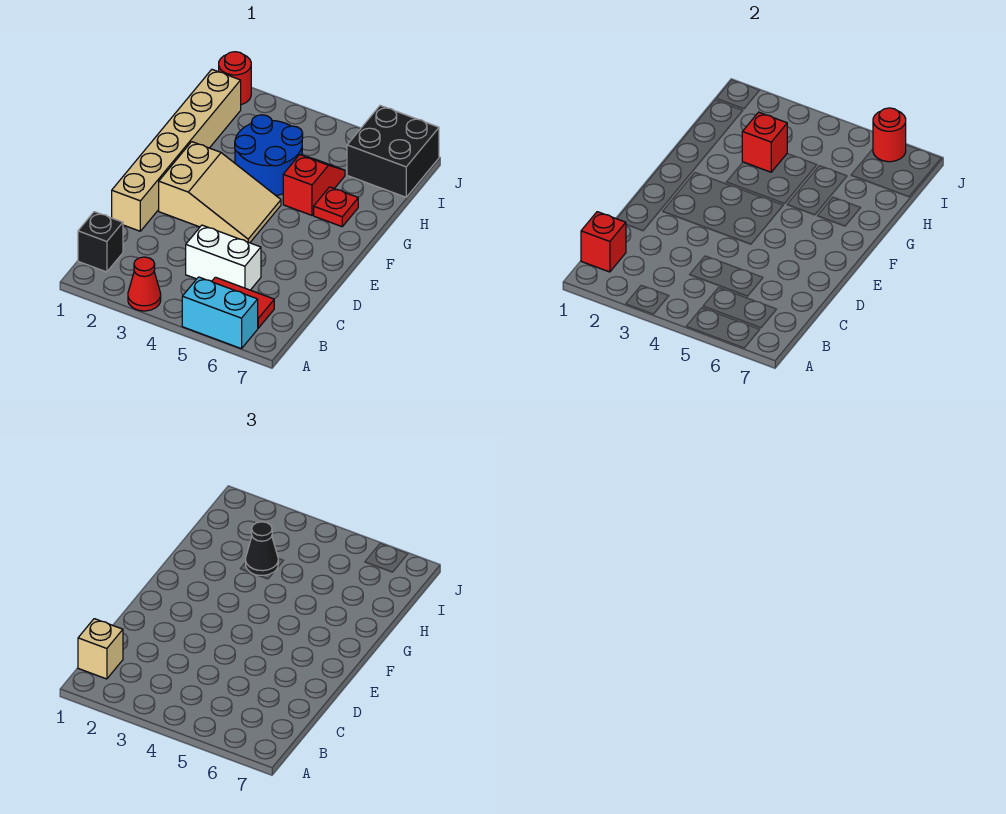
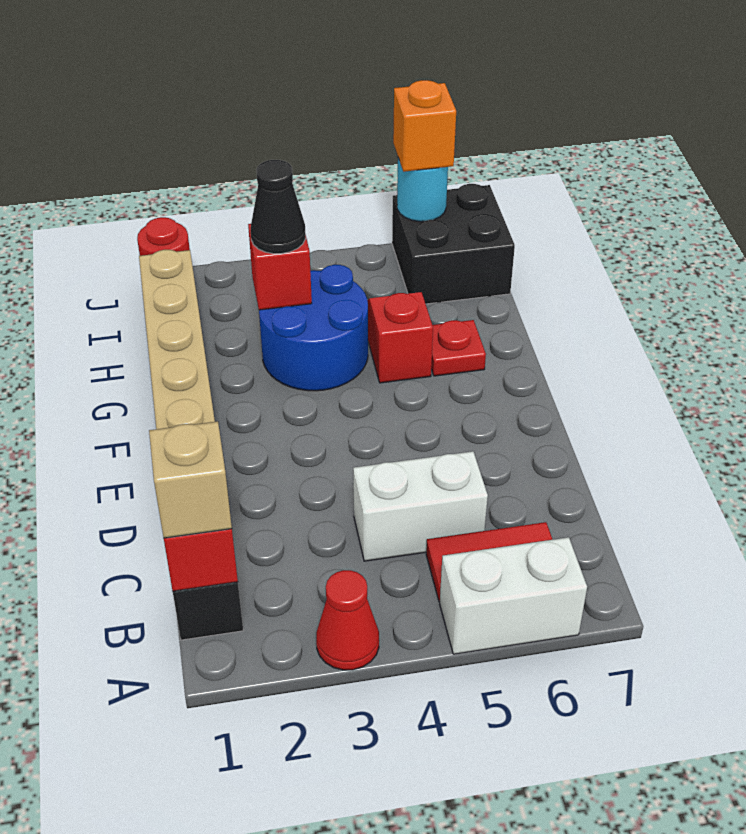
cyan brick A5:A6 level 1 -> white brick A5:A6 level 1
tan slope E2:F4 level 1 top 2 -> none
red round brick J6 level 2 -> cyan round brick J6 level 2
none -> orange brick J6 level 3

